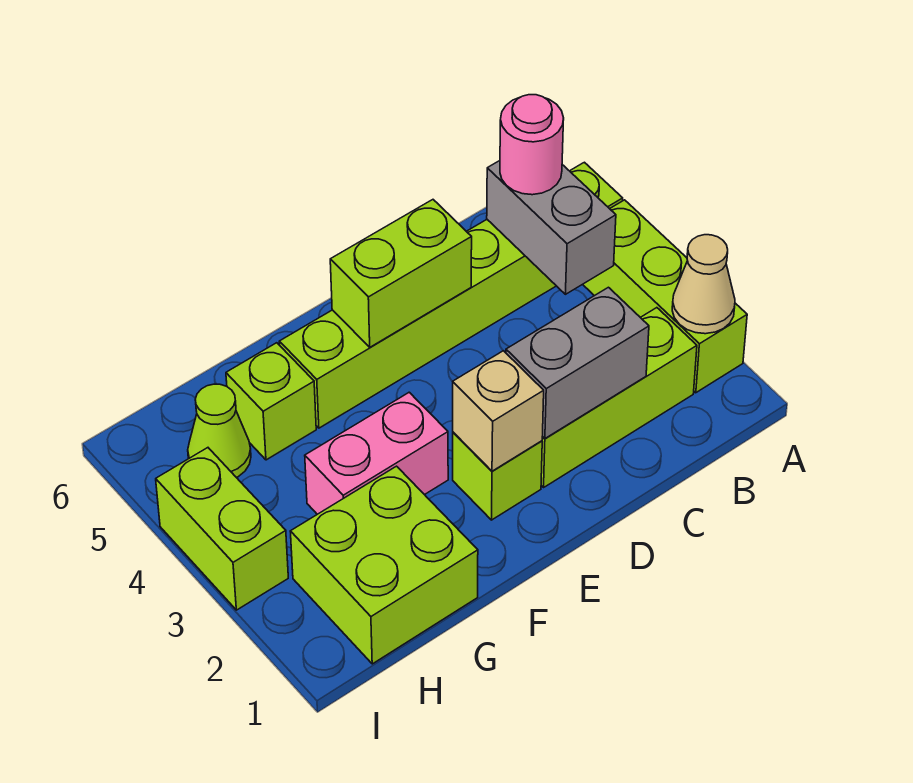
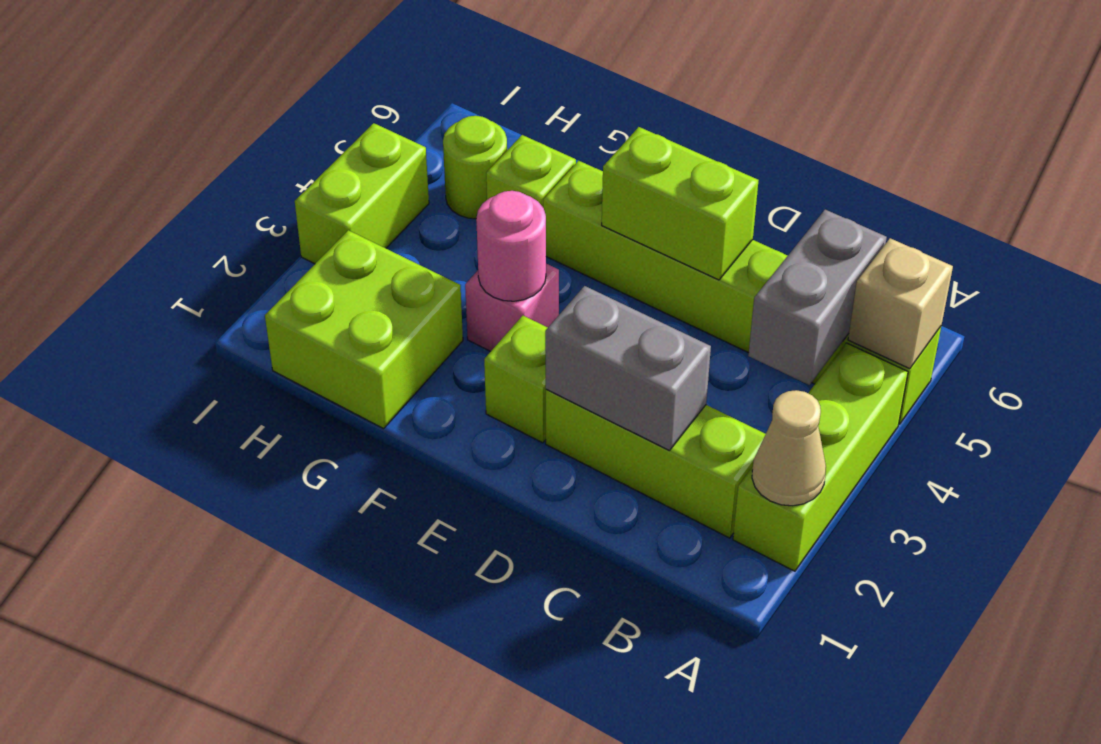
pink round brick B5 level 3 -> pink round brick F3 level 2
tan brick E2 level 2 -> tan brick A5 level 2
pink brick F3:G3 level 1 -> pink brick F3 level 1
lime cone H5 level 1 -> lime round brick H5 level 1

